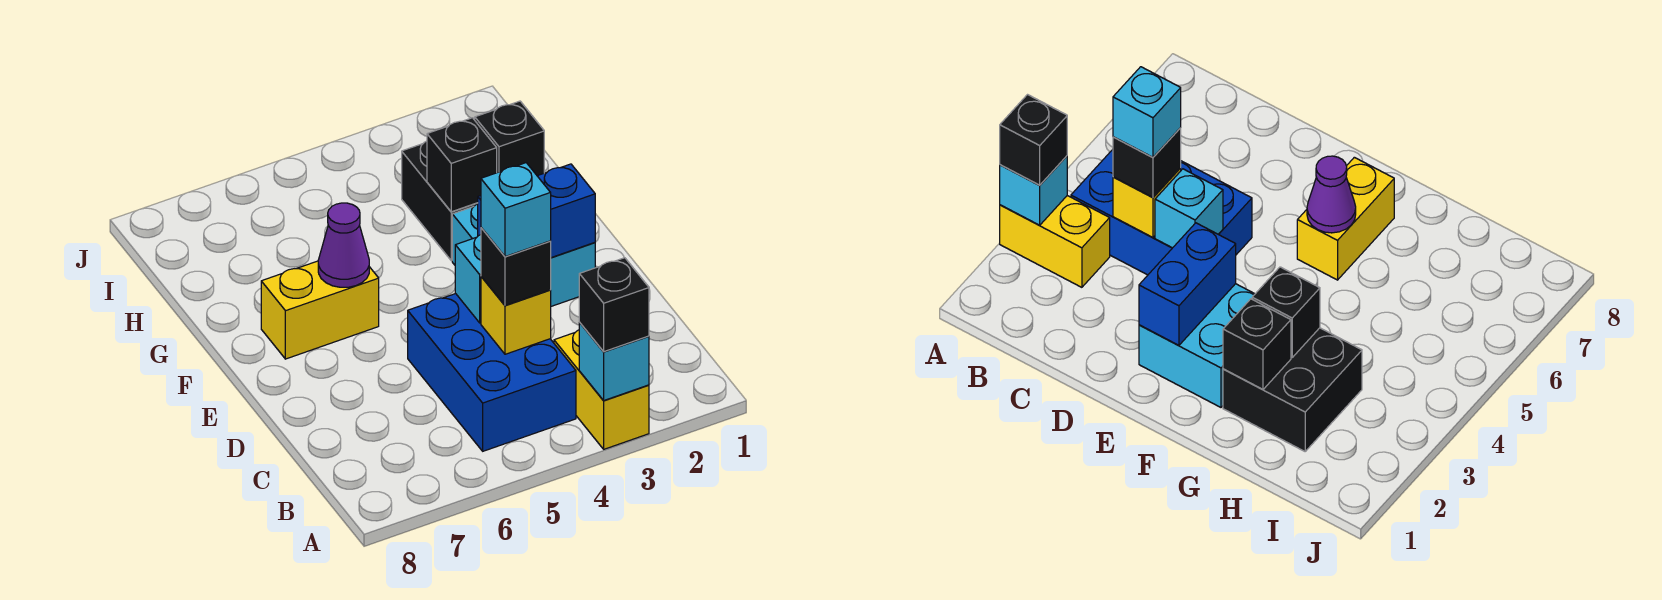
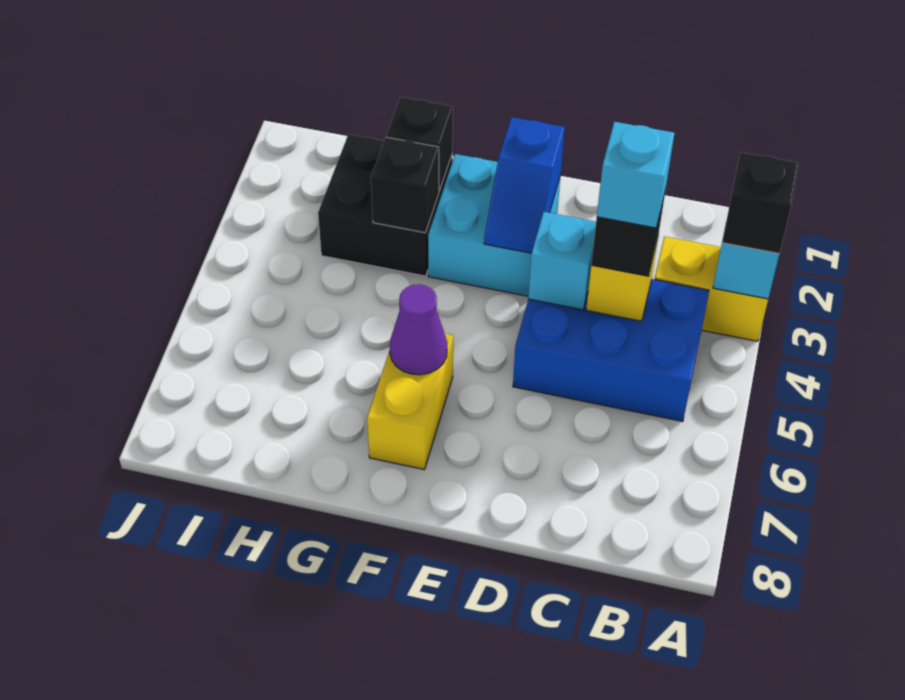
blue brick E2:E3 level 2 -> blue slope E2:E3 level 2 top 2

